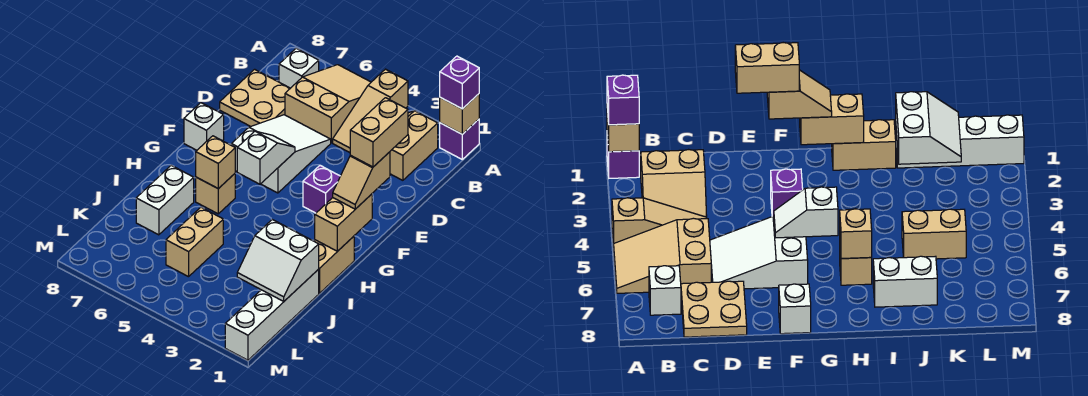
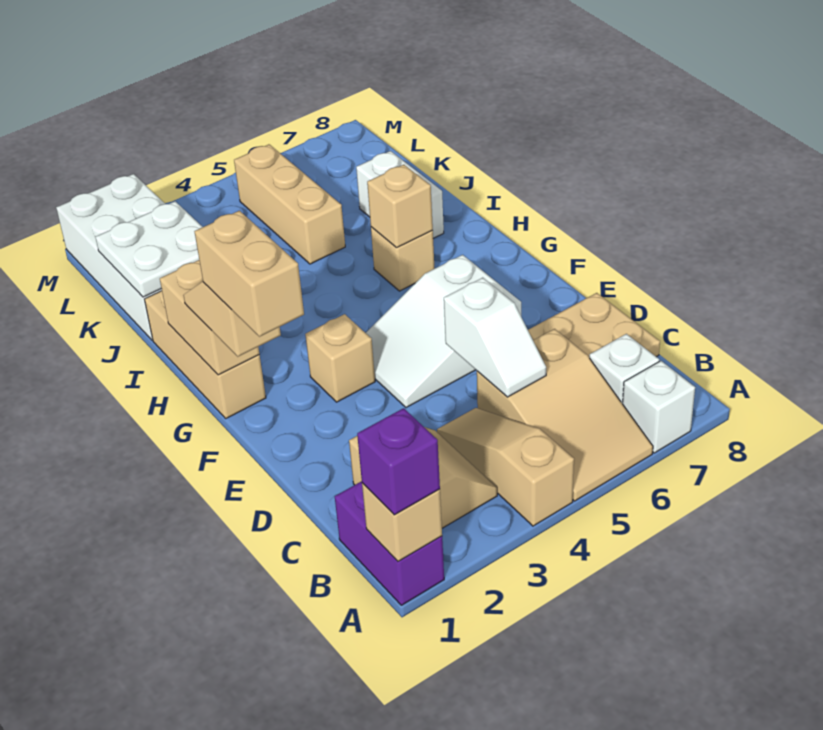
purple brick A1 level 1 -> purple brick A1:B1 level 1
white slope D5:F6 level 1 top F -> white slope E4:F6 level 1 top 6
purple brick F3 level 1 -> tan brick F3 level 1
white slope F5:G5 level 2 top G -> white slope C5:D5 level 2 top D
white brick F8 level 1 -> white brick A7 level 1
tan brick H1:I1 level 1 -> tan brick G1:I1 level 1
white brick J1:M1 level 1 -> white brick J1:M2 level 1
white slope J1:K2 level 2 top J -> white plate J1:K2 level 2
tan brick J5:K5 level 1 -> tan brick J5:L5 level 1

